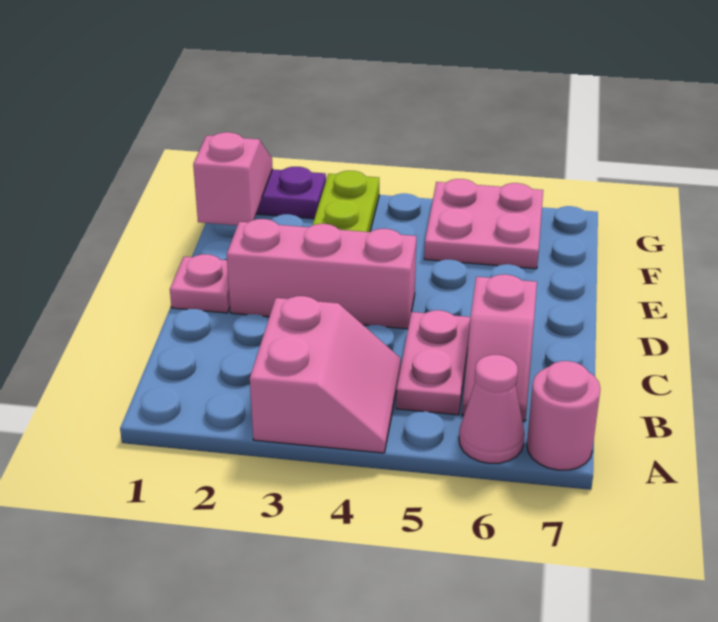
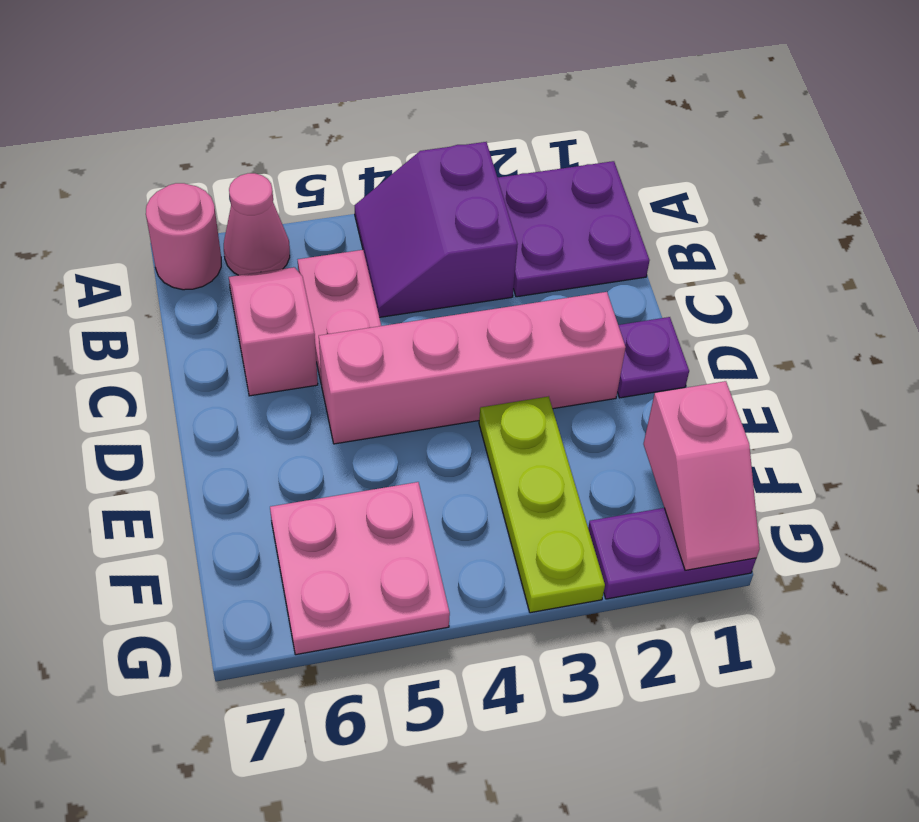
none -> purple plate A1:B2 level 1
pink slope A3:B4 level 1 top 3 -> purple slope A3:B4 level 1 top 3
pink plate D1 level 1 -> purple plate D1 level 1
pink brick D2:D4 level 1 -> pink brick D2:D5 level 1

